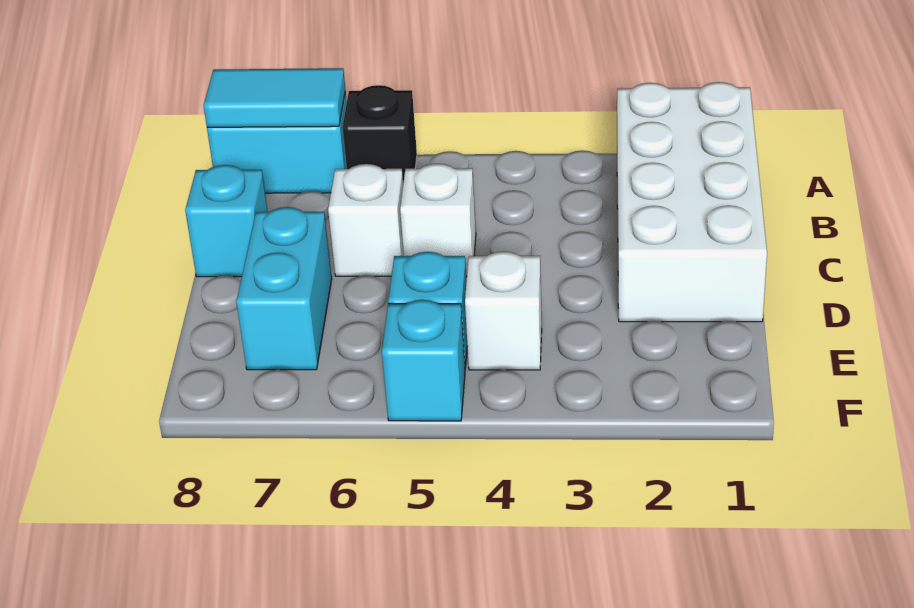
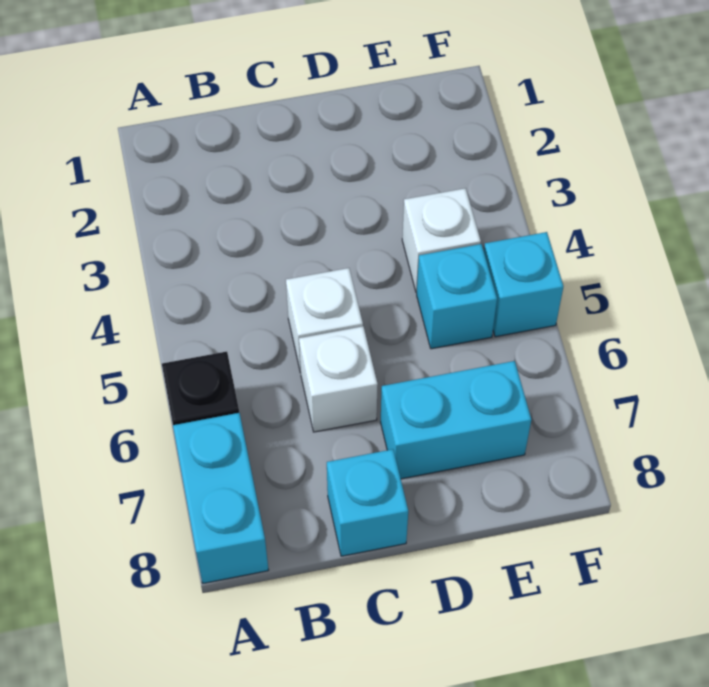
white brick A1:D2 level 1 -> none
cyan tile A7:A8 level 2 -> none

